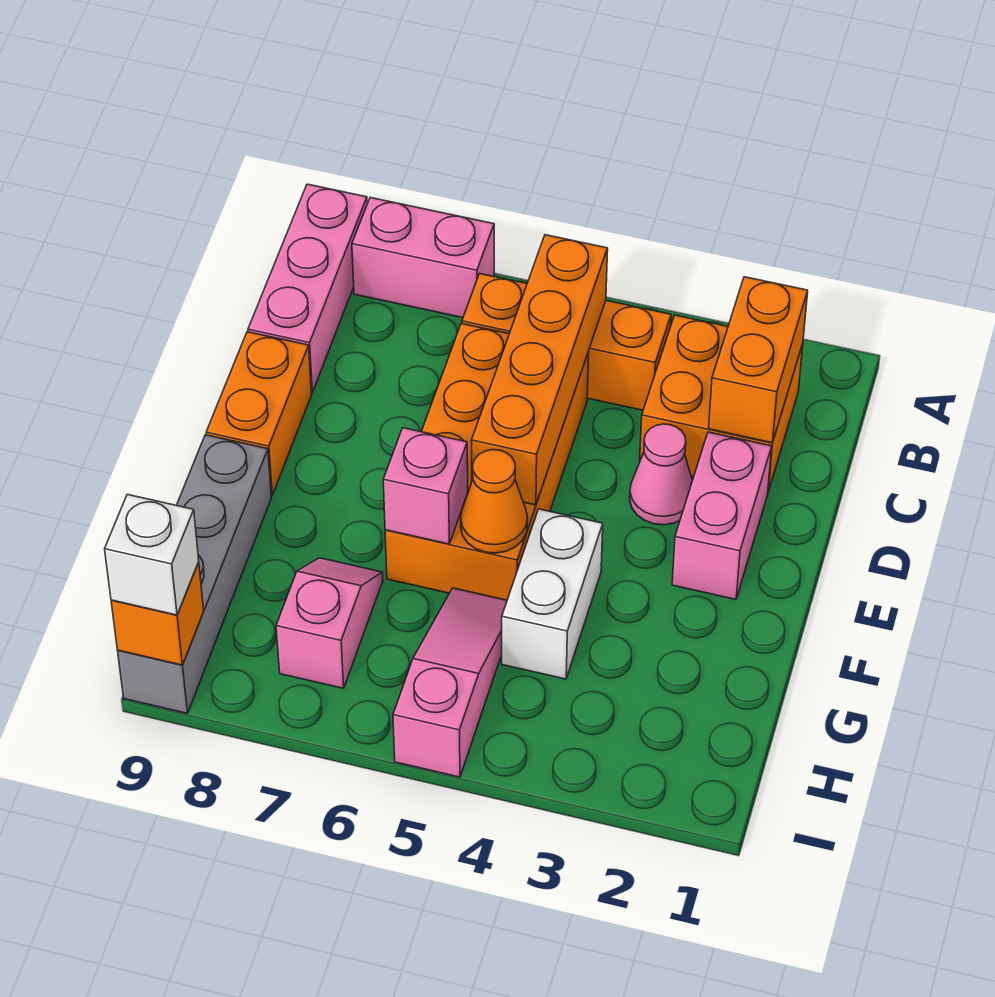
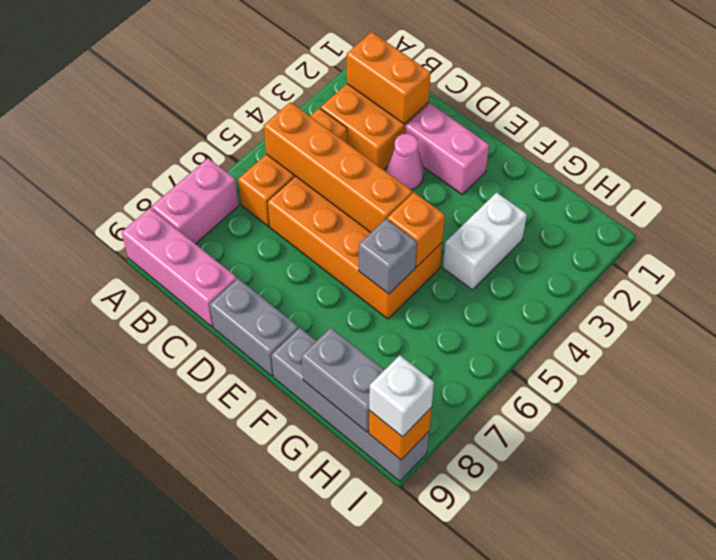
orange brick D9:E9 level 1 -> grey brick D9:E9 level 1
white brick F4:G4 level 1 -> white brick G3:G4 level 1
orange cone F5 level 2 -> orange brick F5 level 2
pink brick F6 level 2 -> grey brick F6 level 2
pink slope G5:I5 level 1 top I -> none
pink slope G7:H7 level 1 top H -> none
none -> grey brick G9:H9 level 2

